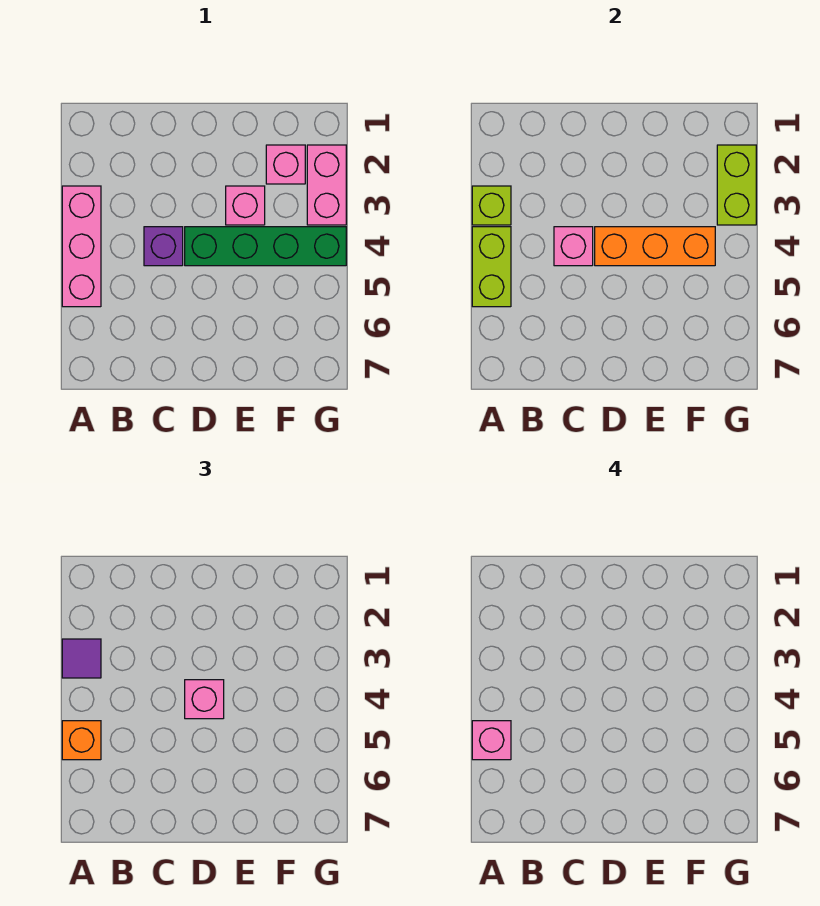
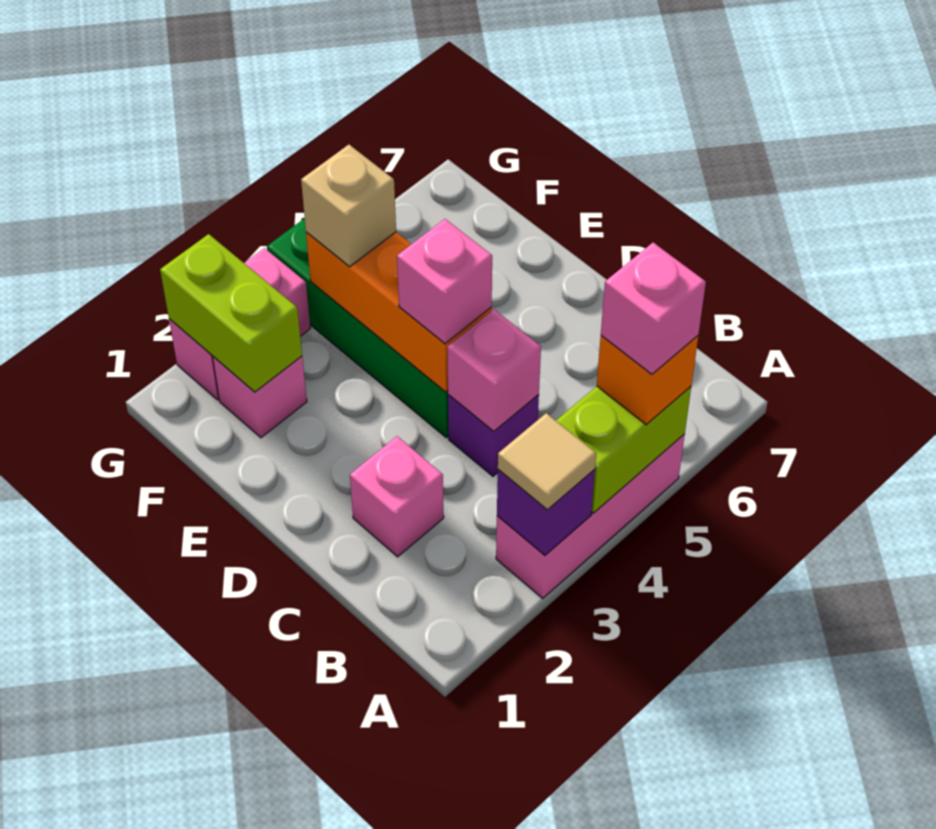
lime brick A3 level 2 -> purple brick A3 level 2
purple tile A3 level 3 -> tan tile A3 level 3
pink brick E3 level 1 -> pink brick C2 level 1
none -> tan brick F4 level 3
lime brick G2:G3 level 2 -> lime brick F2:G2 level 2

